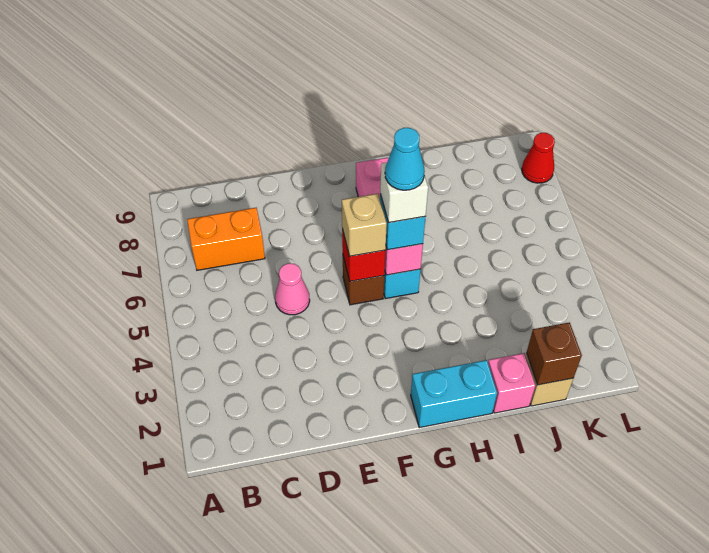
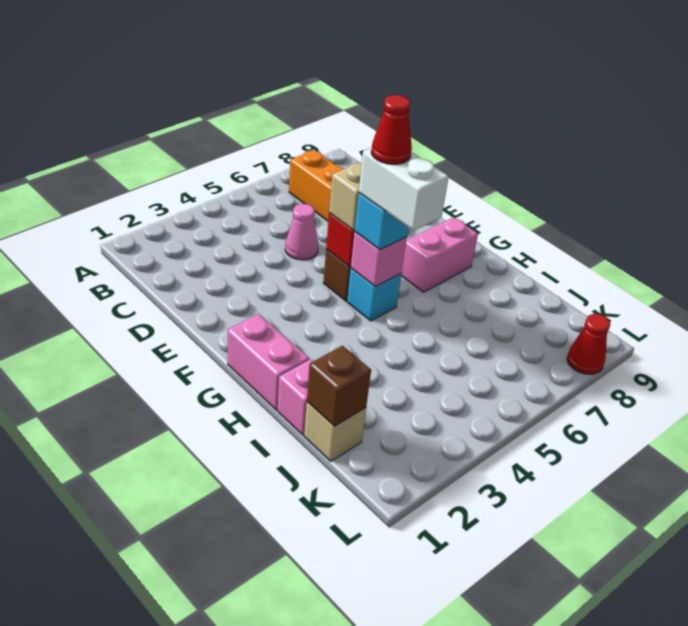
cyan brick G1:H1 level 1 -> pink brick G1:H1 level 1
white brick G5 level 4 -> white brick G5:H5 level 4
cyan cone G5 level 5 -> red cone G5 level 5

